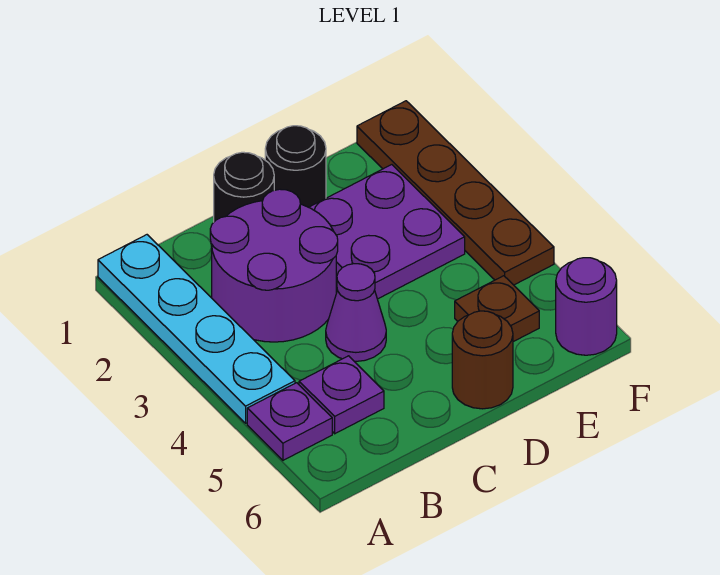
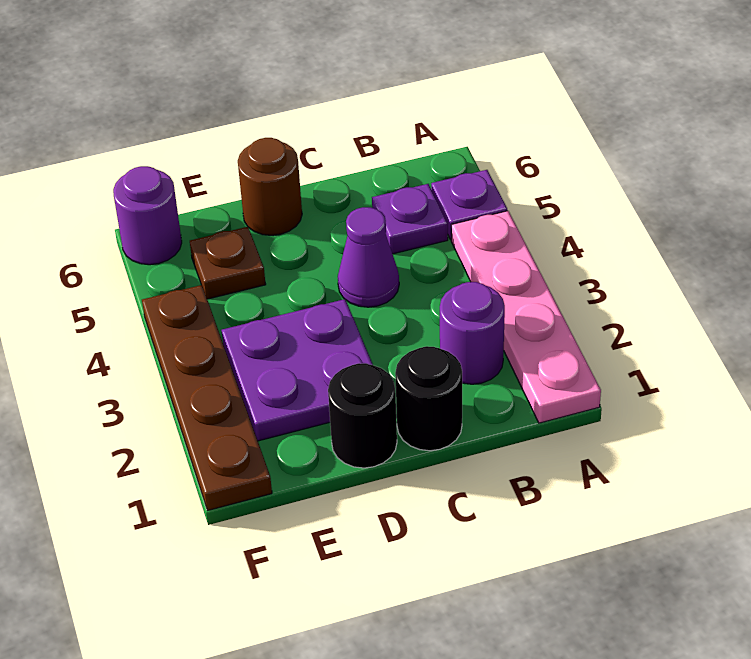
cyan plate A1:A4 level 1 -> pink plate A1:A4 level 1
purple round brick B2:C3 level 1 -> purple round brick B2 level 1

